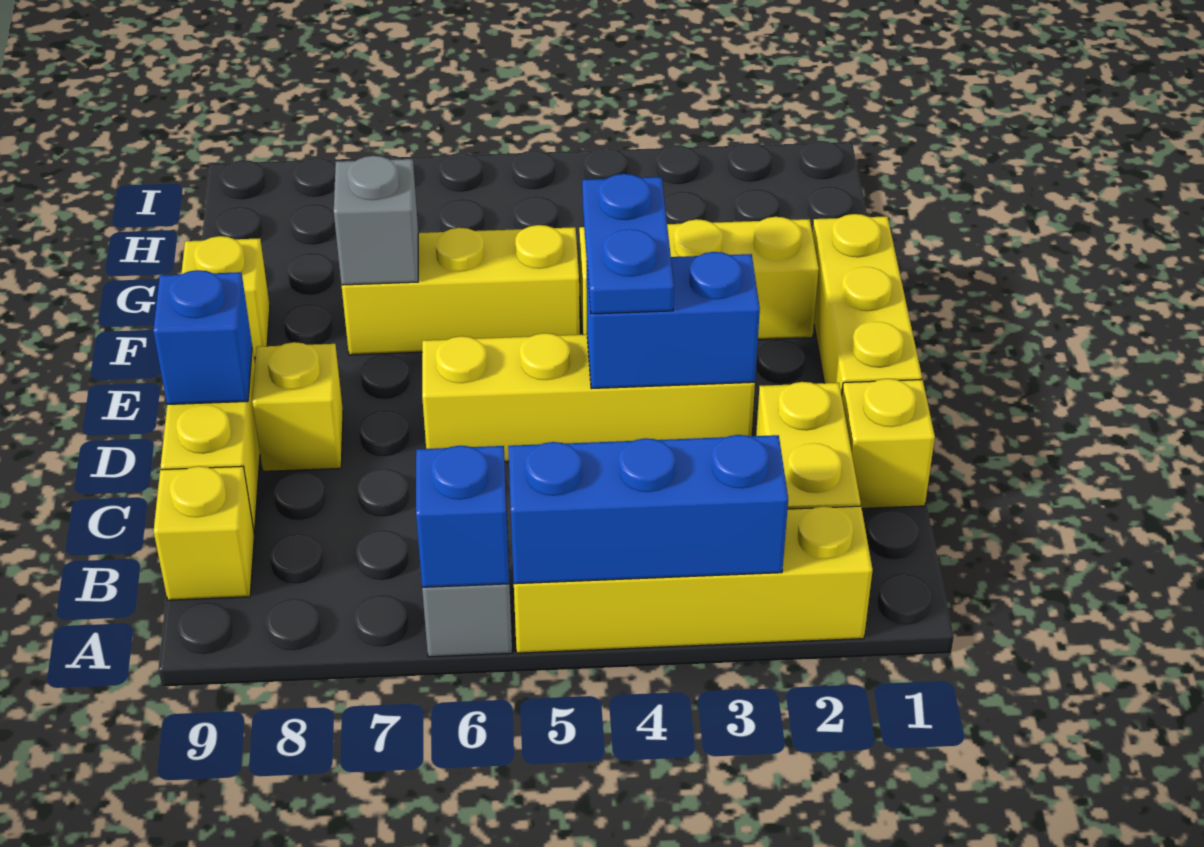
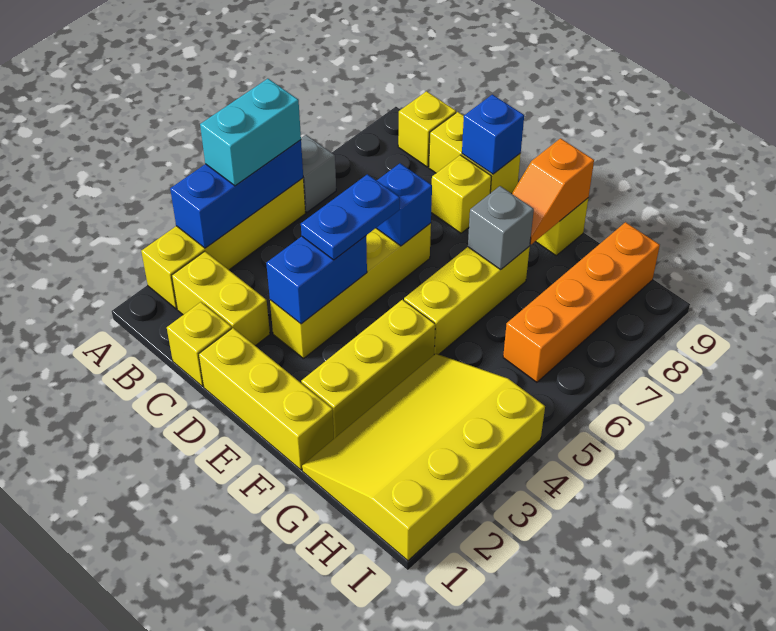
none -> cyan brick A4:A5 level 3
blue brick A6 level 2 -> blue brick D6 level 2
blue plate D4:E4 level 3 -> blue plate D4:D5 level 3
none -> orange slope F8:F9 level 2 top 9
none -> yellow slope G1:I4 level 1 top I
none -> orange brick H6:H9 level 1

